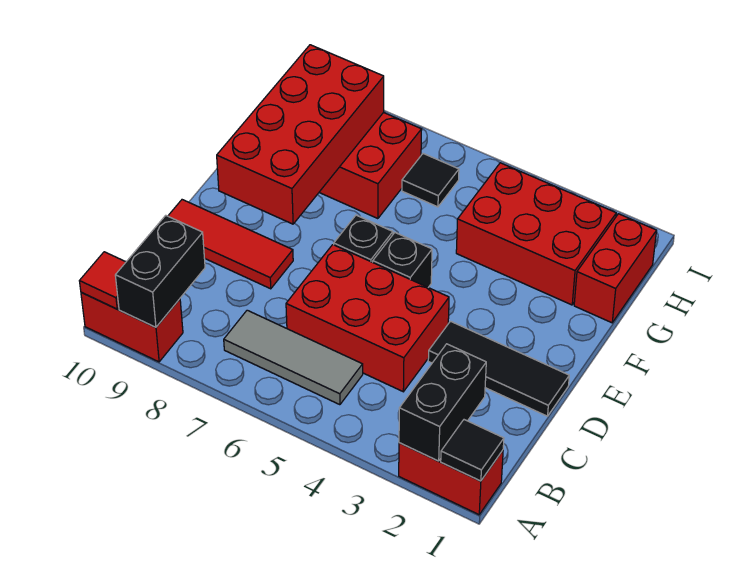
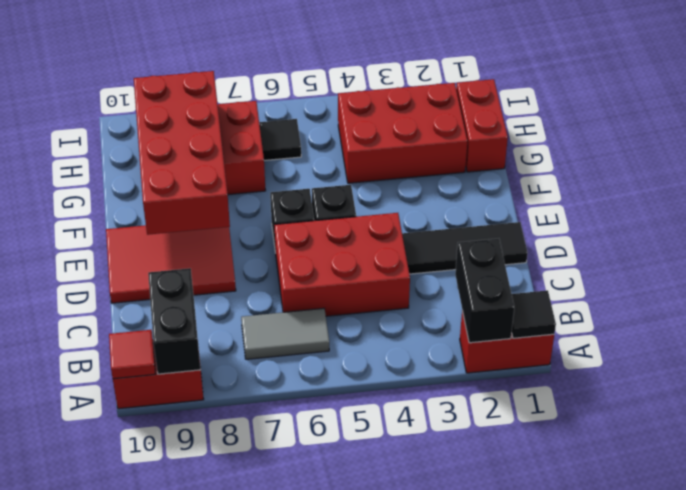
grey tile B5:B7 level 1 -> grey tile B6:B7 level 1
red tile D8:D10 level 1 -> red tile D8:E10 level 1

